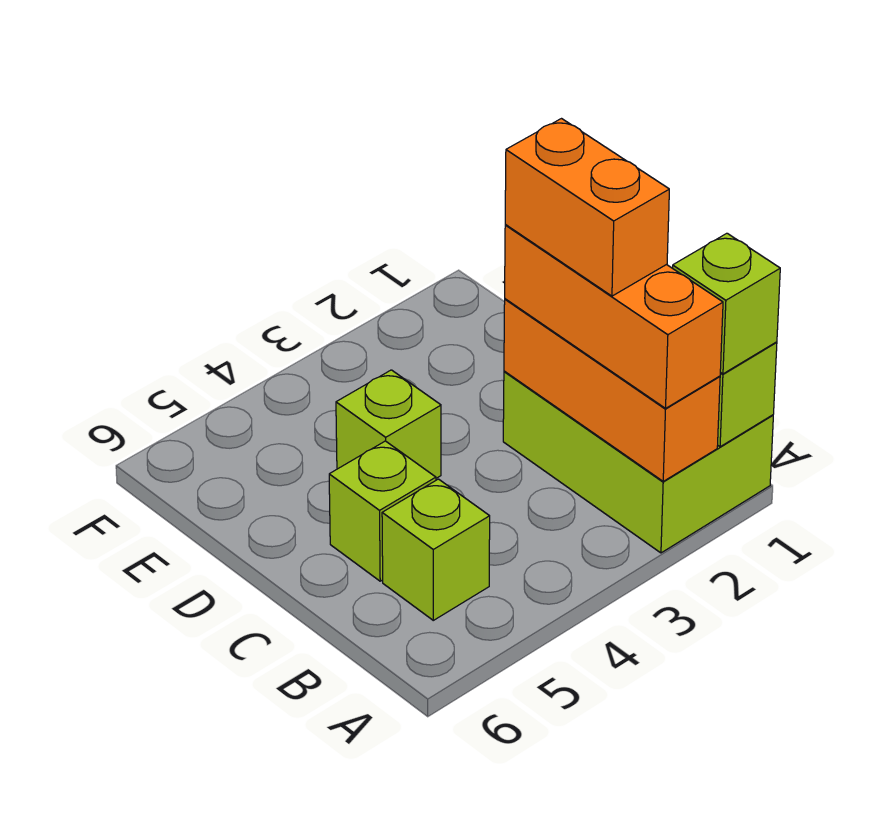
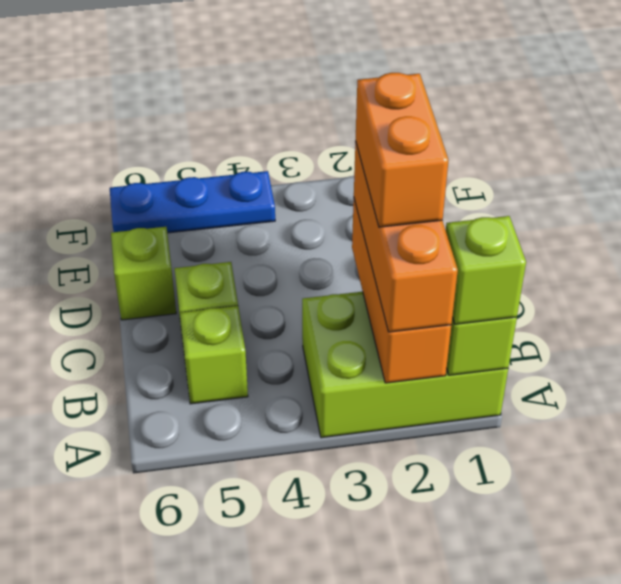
lime brick A1:C2 level 1 -> lime brick A1:B3 level 1
lime brick D4 level 1 -> lime brick D6 level 1
none -> blue plate F4:F6 level 1

